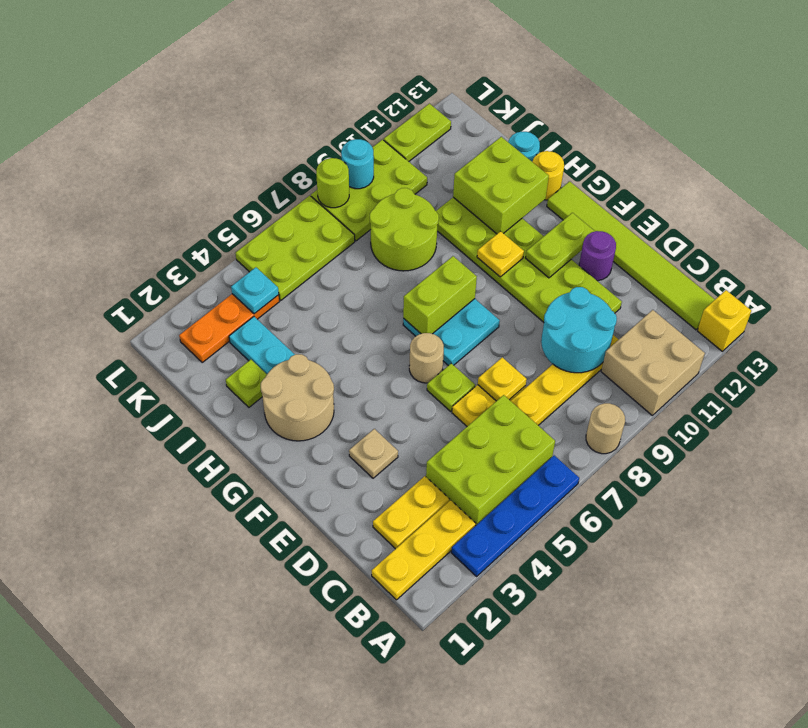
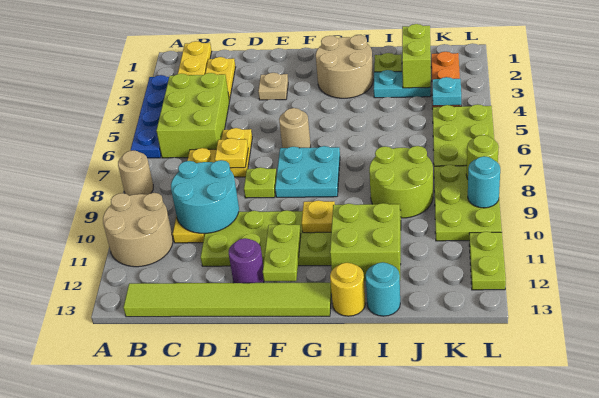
tan brick A10:B11 level 1 -> tan round brick A10:B11 level 1
yellow brick A13 level 1 -> none
lime plate E6 level 1 -> lime plate E8 level 1
lime brick G7:G8 level 2 -> lime brick J2:J3 level 2

